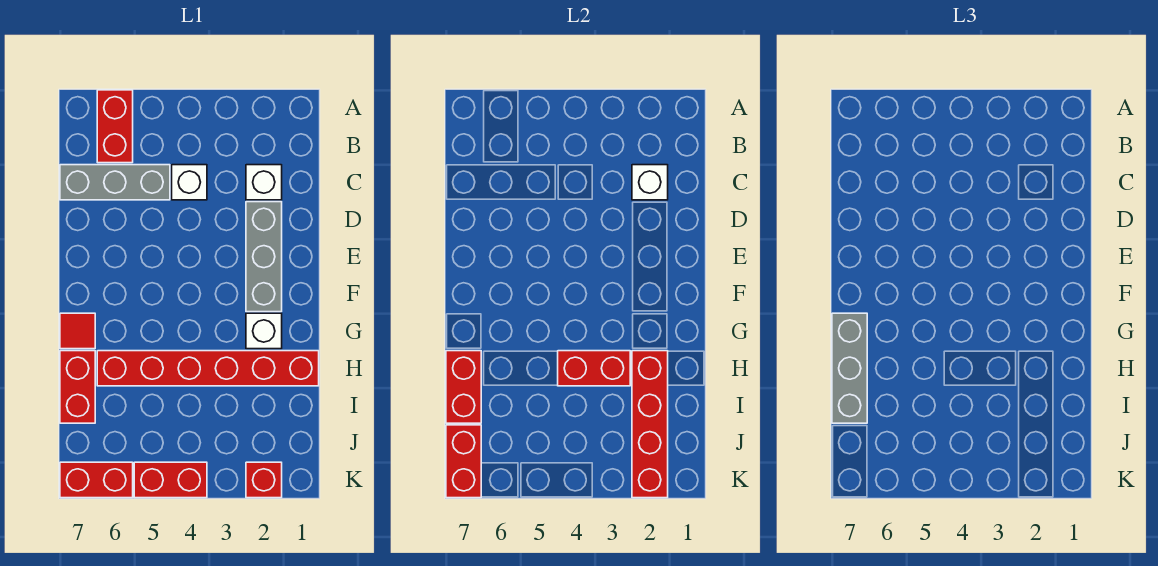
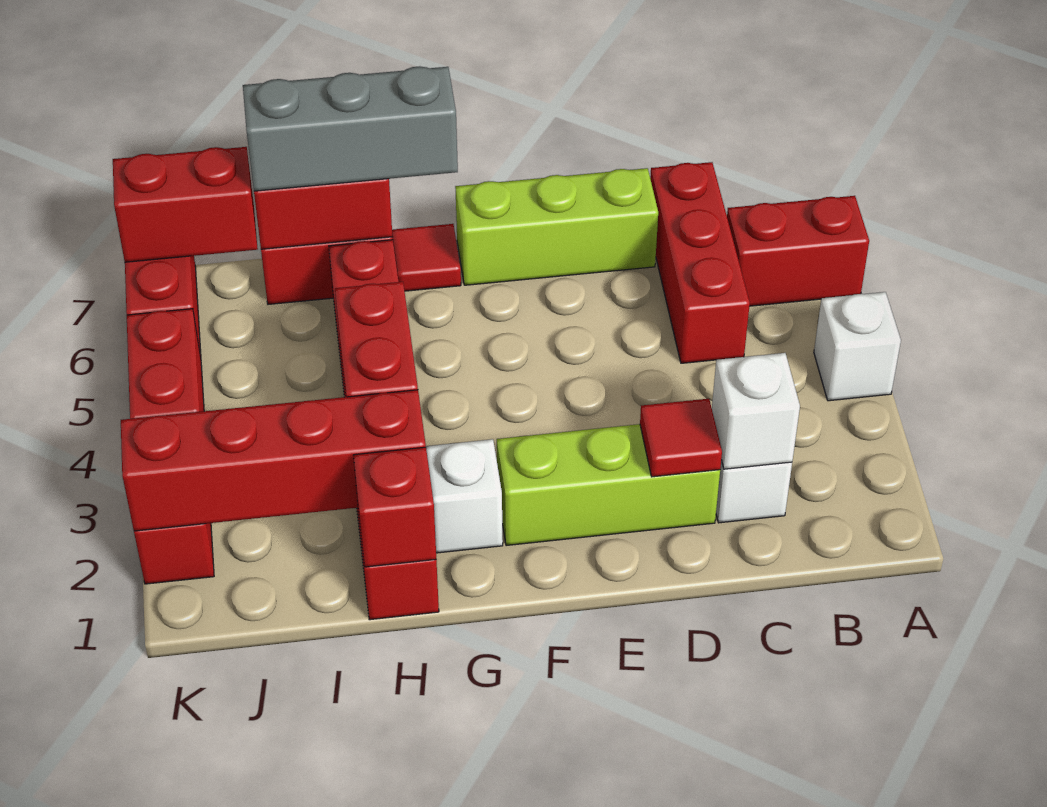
white brick C4 level 1 -> white brick A4 level 1
grey brick C5:C7 level 1 -> red brick C5:C7 level 1
grey brick D2:F2 level 1 -> lime brick D2:F2 level 1
none -> red tile D2 level 2
none -> lime brick D7:F7 level 1
none -> red brick H1 level 2

